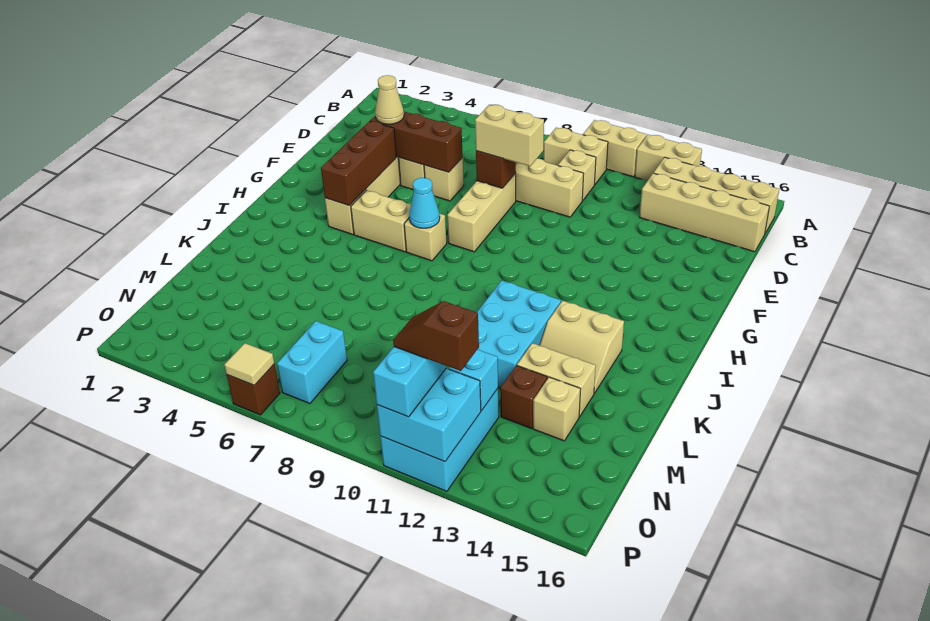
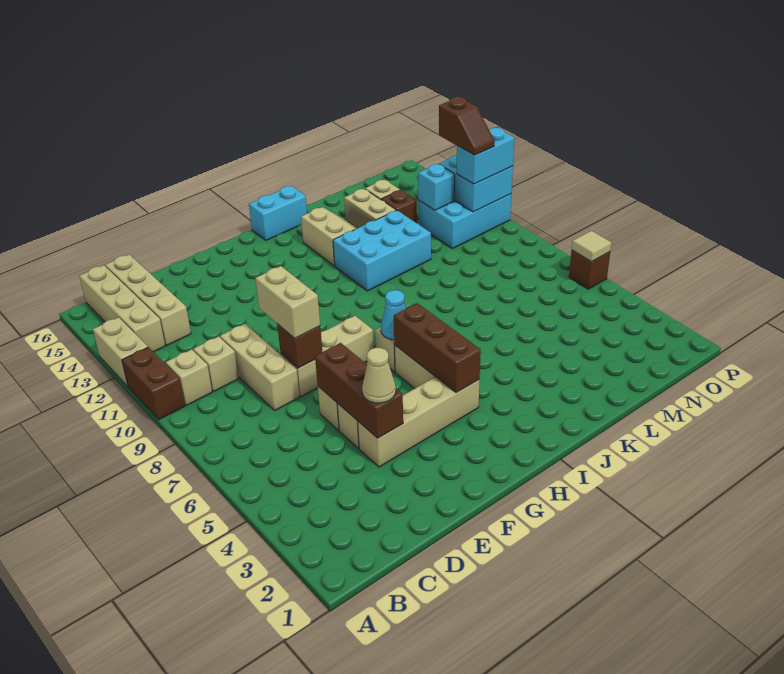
tan brick A10:A11 level 1 -> brown brick A10:A11 level 1
tan brick B9:B10 level 1 -> tan brick B10 level 1
brown brick F4:H4 level 2 -> brown brick H4:H6 level 2
cyan brick N7:O7 level 1 -> cyan brick I16:J16 level 1

